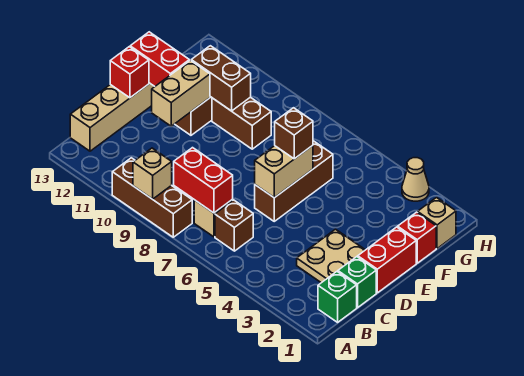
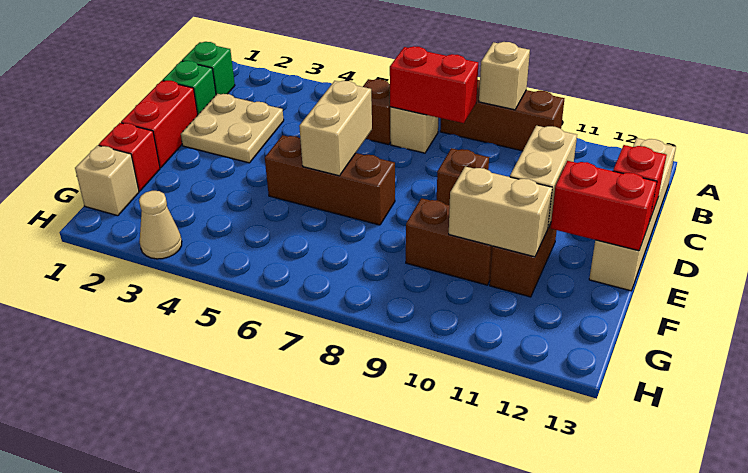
brown brick D6:F6 level 1 -> brown brick E5:E7 level 1
brown brick E6 level 3 -> brown brick D9 level 1
brown brick F10:F11 level 2 -> tan brick F10:F11 level 2

